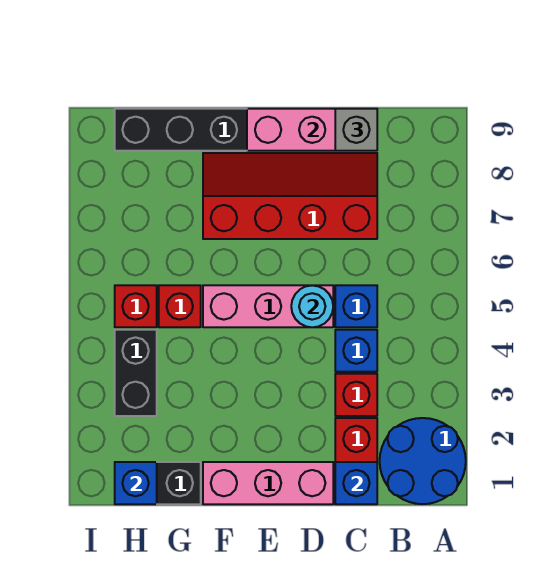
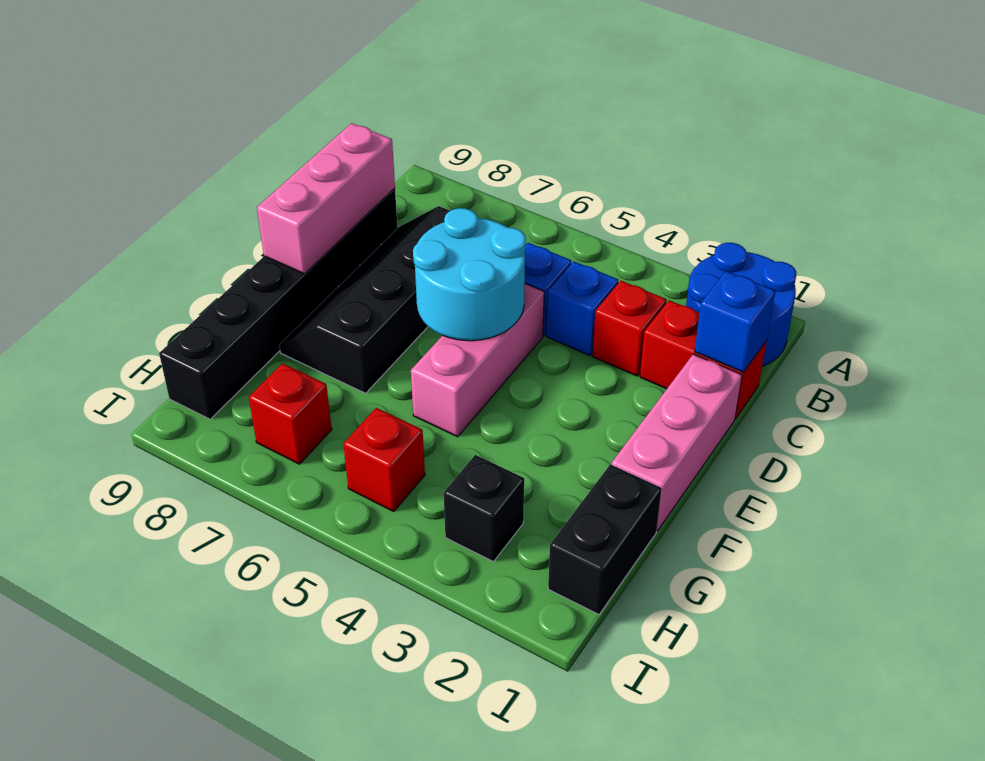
red slope C7:F8 level 1 top 7 -> black slope C7:F8 level 1 top 7
grey brick C9 level 3 -> none
cyan round brick D5 level 2 -> cyan round brick D5:E6 level 2
red brick G5 level 1 -> red brick H7 level 1
blue brick H1 level 2 -> none
black brick H3:H4 level 1 -> black brick H3 level 1

